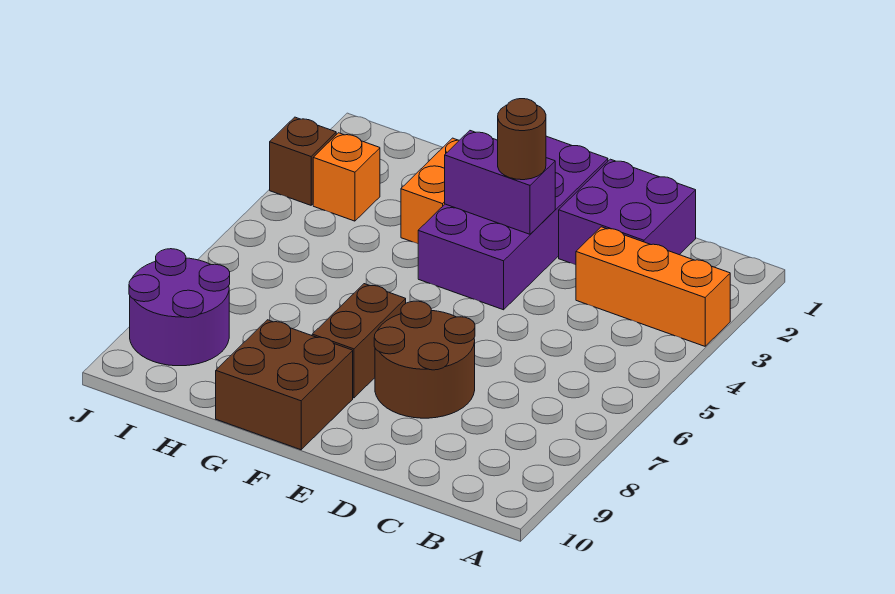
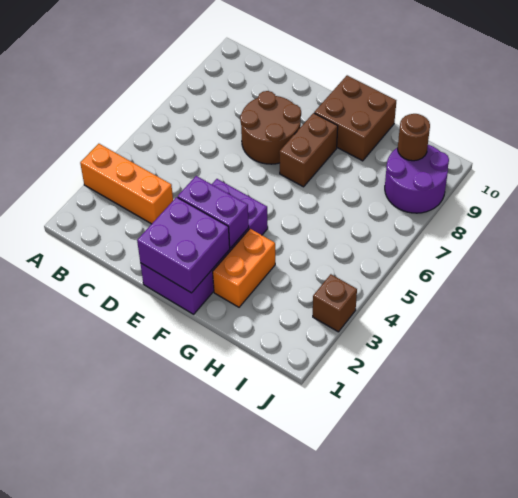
purple brick C1:D2 level 1 -> purple brick E1:F2 level 2
brown round brick E3 level 3 -> brown round brick I9 level 2
orange brick I3 level 1 -> none

